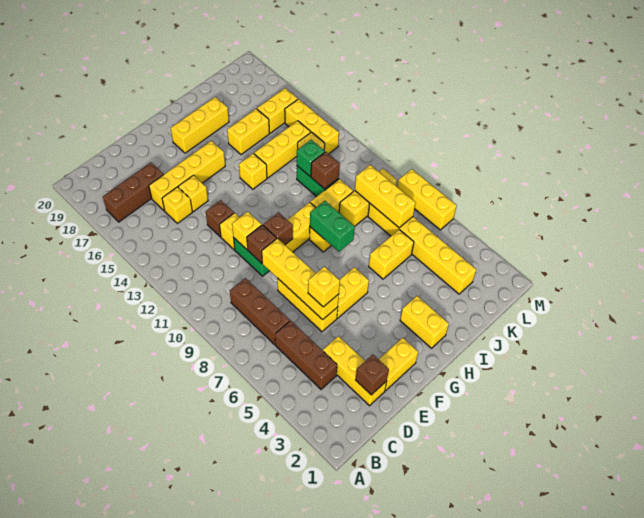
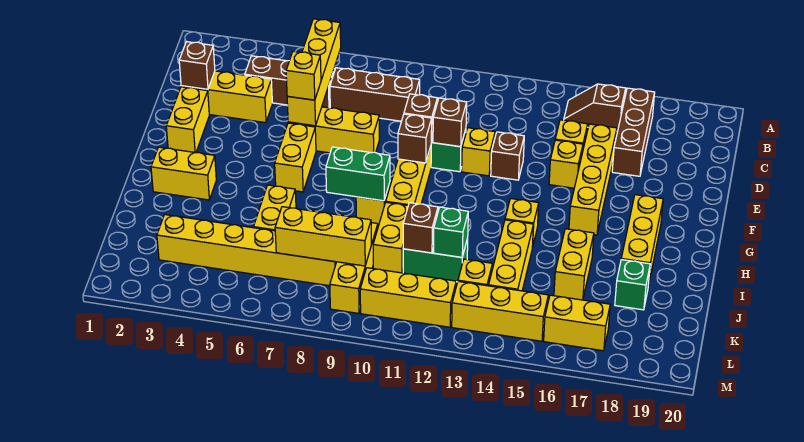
none -> brown slope B15:B16 level 1 top 16
yellow brick E6:E9 level 2 -> yellow brick B6:E6 level 2
yellow brick E11 level 2 -> brown brick E11 level 2
none -> green brick J18 level 1
yellow brick K16:L16 level 1 -> yellow brick L16:L17 level 1
yellow brick M6:M8 level 1 -> yellow brick L10:L12 level 1

